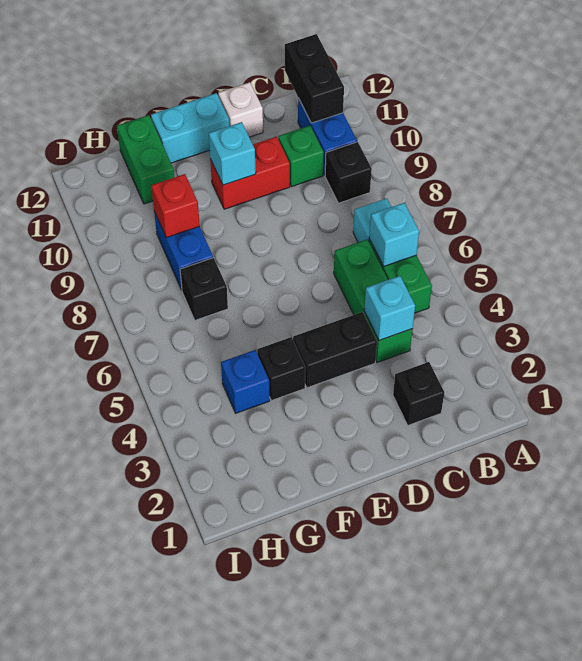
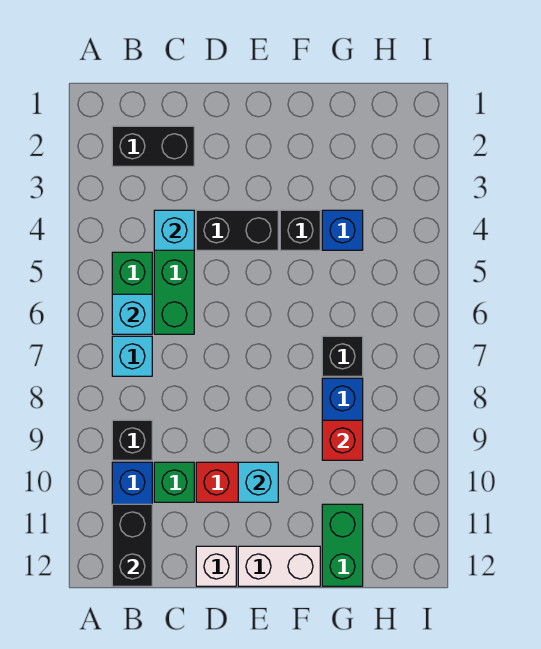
black brick C2 level 1 -> black brick B2:C2 level 1
cyan brick E12:F12 level 1 -> white brick E12:F12 level 1

